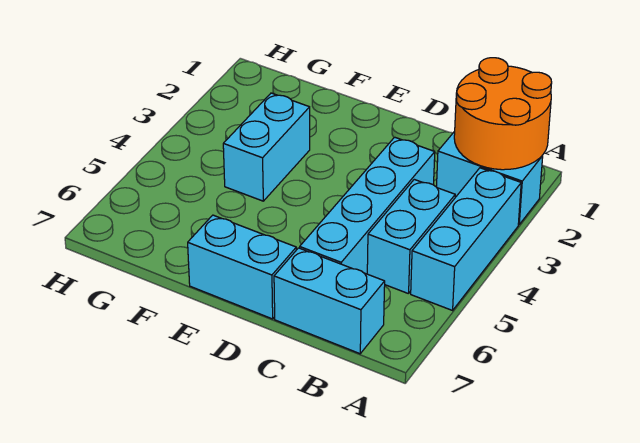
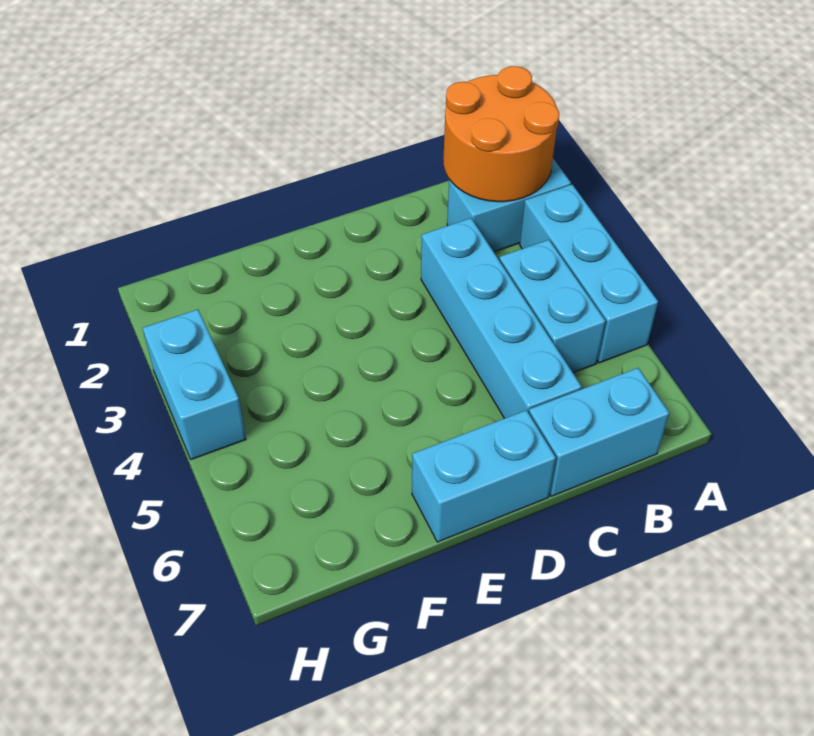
cyan brick F3:F4 level 1 -> cyan brick H3:H4 level 1

